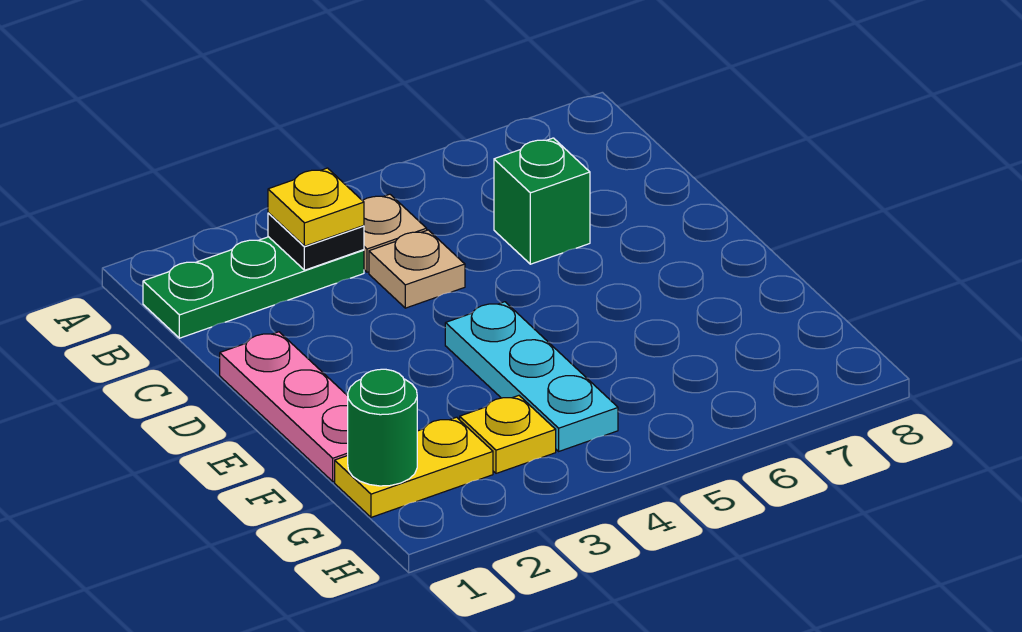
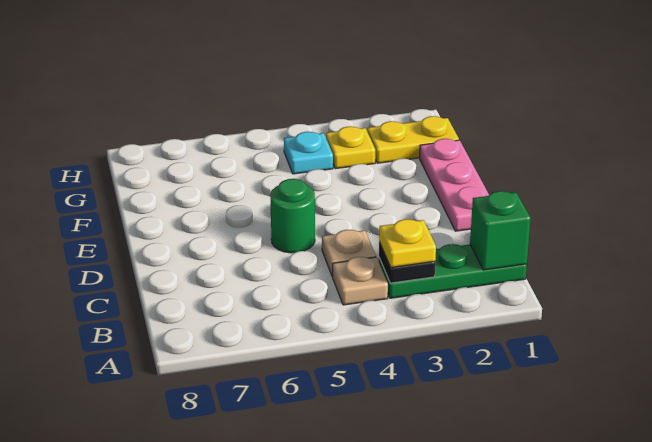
green brick C6 level 1 -> green brick B1 level 2
cyan plate E4:G4 level 1 -> cyan plate G4 level 1
green round brick G1 level 2 -> green round brick D5 level 1

